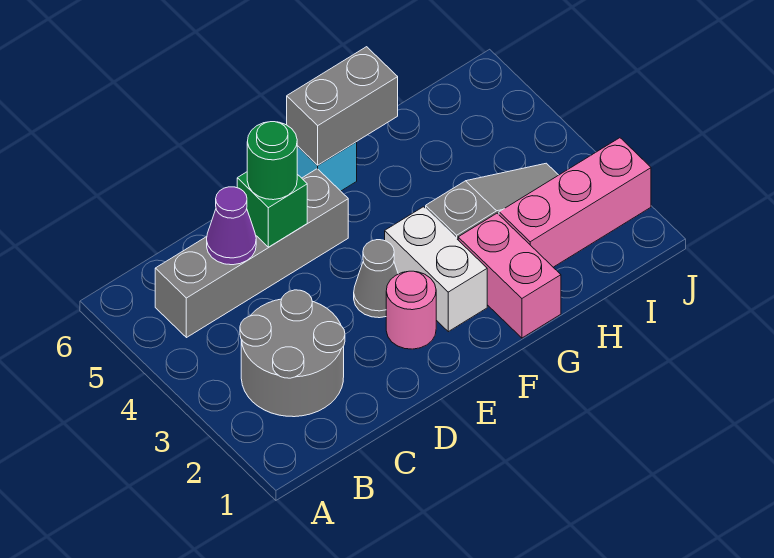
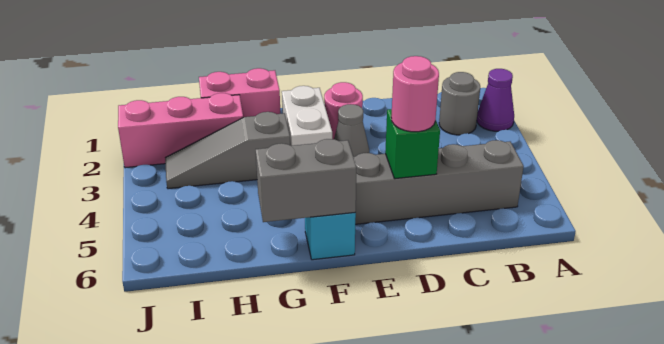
grey round brick B2:C3 level 1 -> grey round brick B2 level 1
purple cone C5 level 2 -> purple cone A2 level 1
green round brick D5 level 3 -> pink round brick D5 level 3
pink brick G1:G2 level 1 -> pink brick G1:H1 level 1

